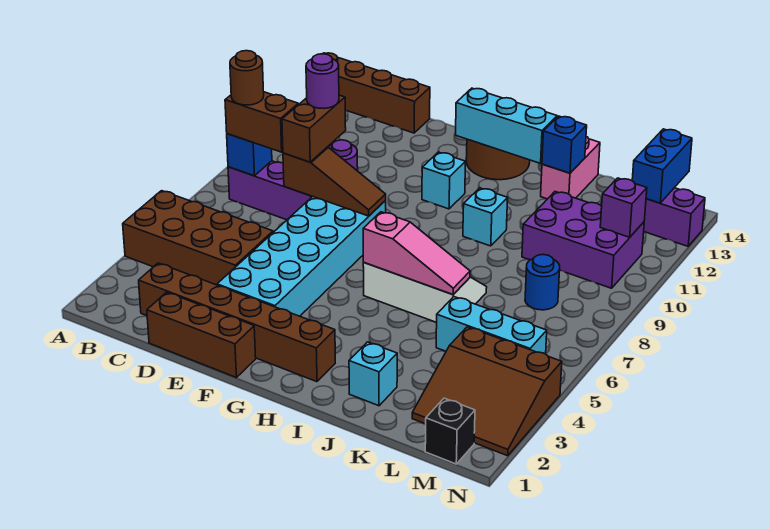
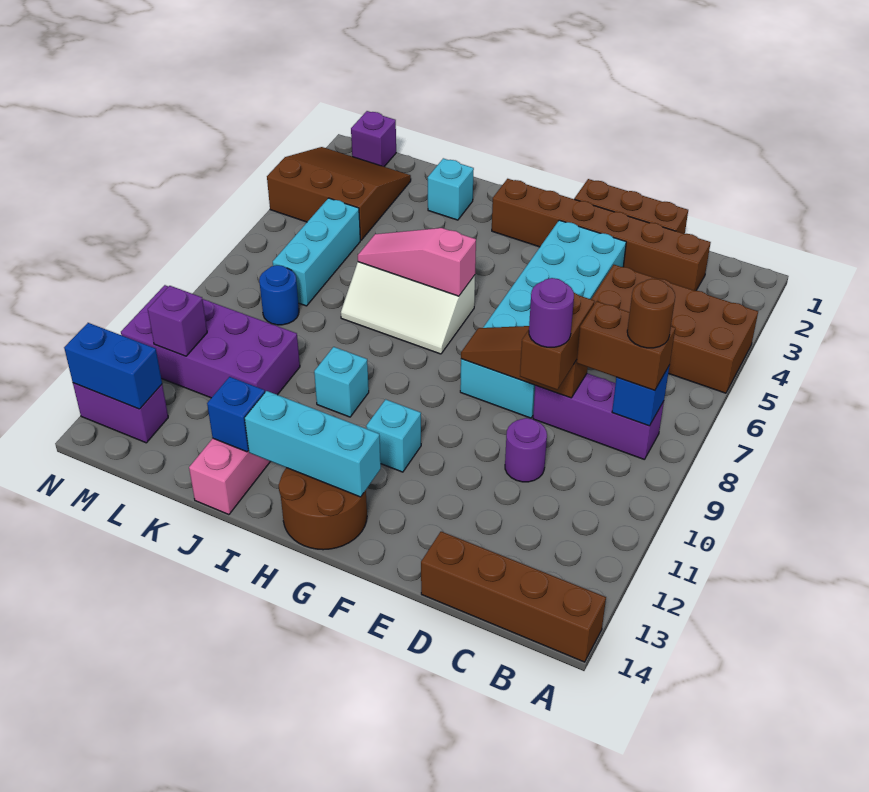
cyan brick K5:M5 level 1 -> cyan brick L5:L7 level 1
purple brick K10:M11 level 1 -> purple brick K10:N11 level 1
black brick M1 level 1 -> purple brick M1 level 1
blue brick M13:M14 level 2 -> blue brick M13:N13 level 2

